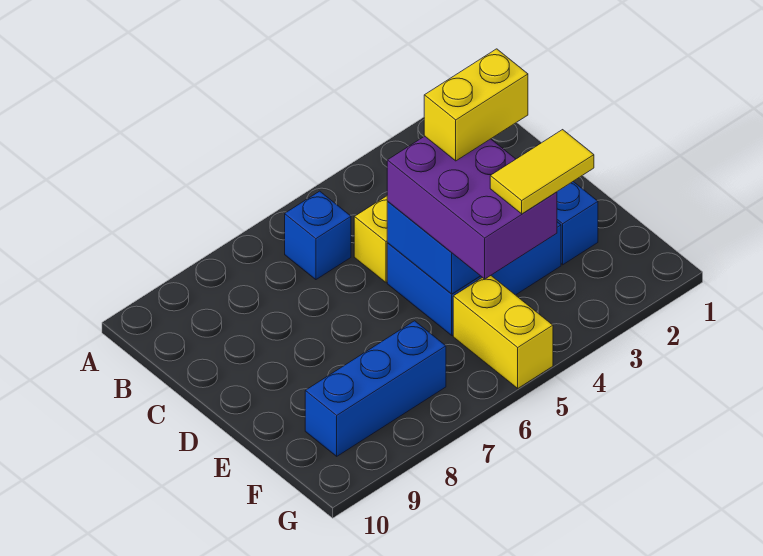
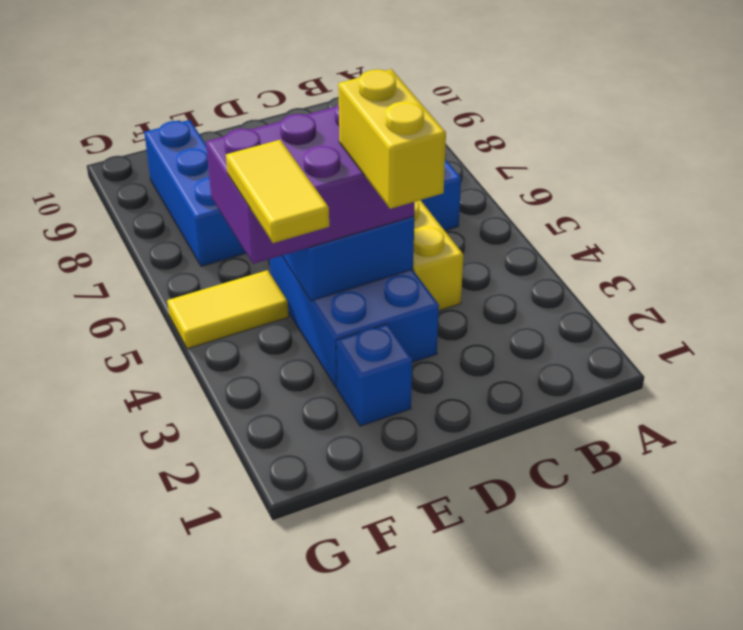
yellow brick F5:G5 level 1 -> yellow tile F5:G5 level 1

